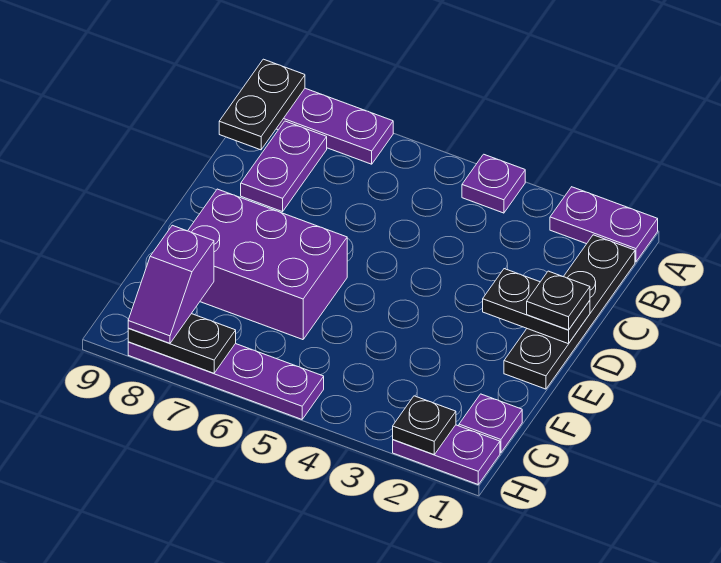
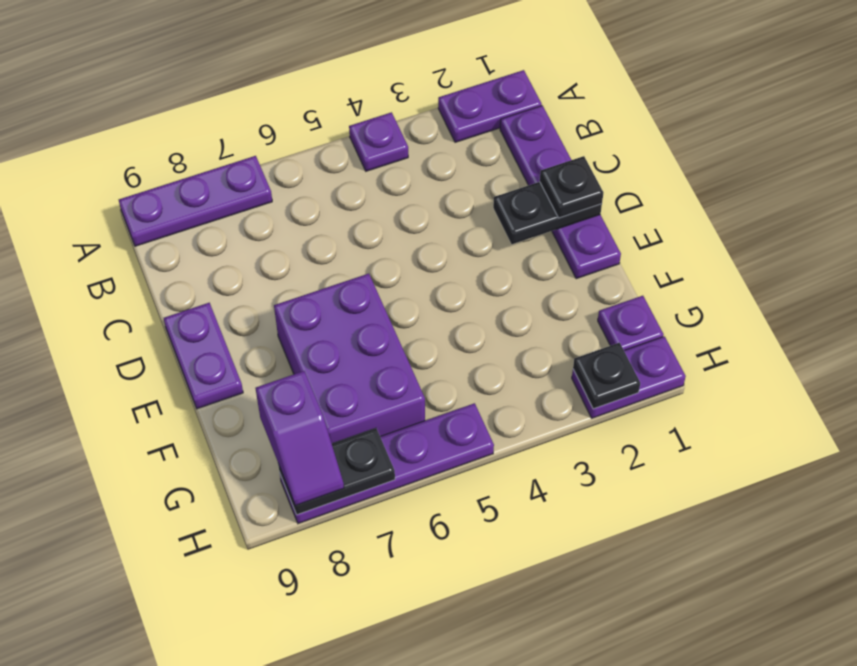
black plate A9:B9 level 2 -> none
black plate B1:E1 level 1 -> purple plate B1:E1 level 1
purple plate B8:C8 level 1 -> purple plate D9:E9 level 1
purple brick E6:F8 level 1 -> purple brick E6:G7 level 1

